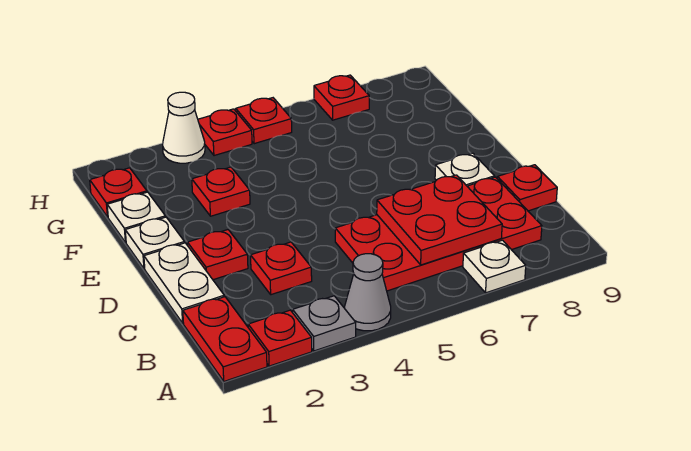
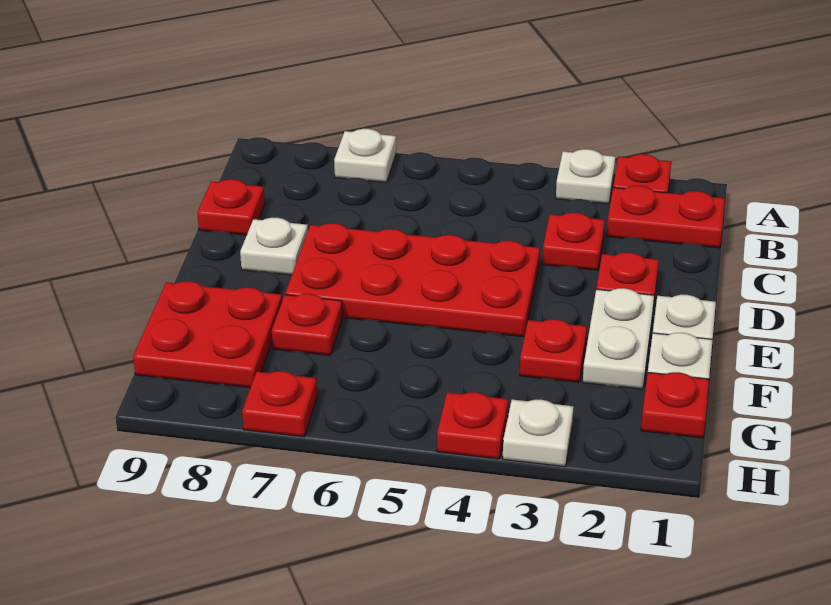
red plate A1:B1 level 1 -> red plate B1:B2 level 1
grey plate A3 level 1 -> white plate A3 level 1
grey cone A4 level 1 -> none
red plate B5:C8 level 1 -> red plate D4:E7 level 1
red plate B6:C7 level 2 -> red plate F8:G9 level 1
white plate C1:D1 level 1 -> white plate E2:F2 level 1
white cone H3 level 1 -> white plate H3 level 1
red plate H5 level 1 -> red plate F7 level 1

